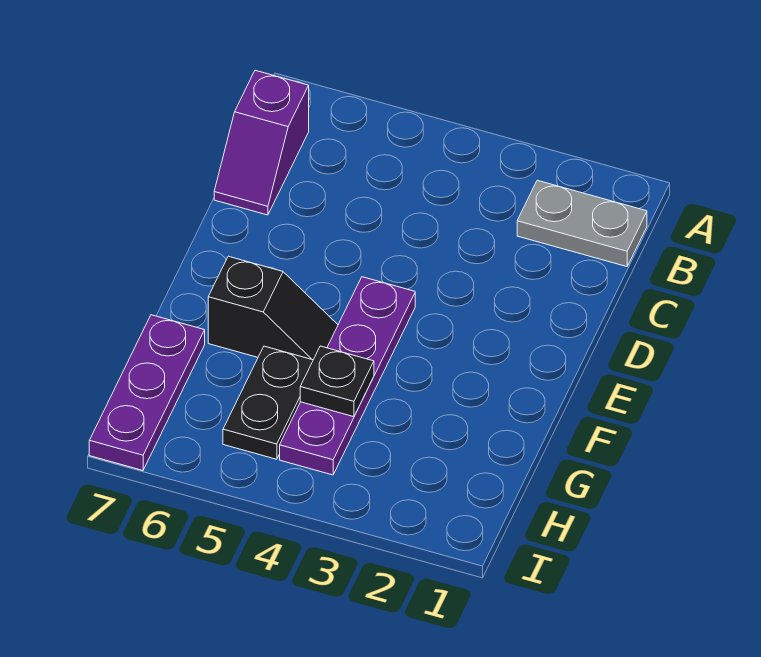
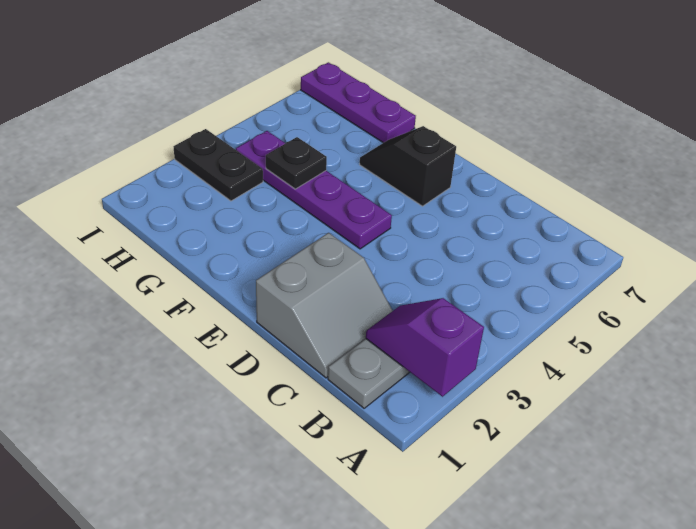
purple slope B7:C7 level 1 top B -> purple slope A2:B2 level 2 top A
none -> grey slope C1:D2 level 1 top D
black slope F5:F6 level 1 top 6 -> black slope E6:F6 level 1 top E
black plate G5:H5 level 1 -> black plate H3:I3 level 1

